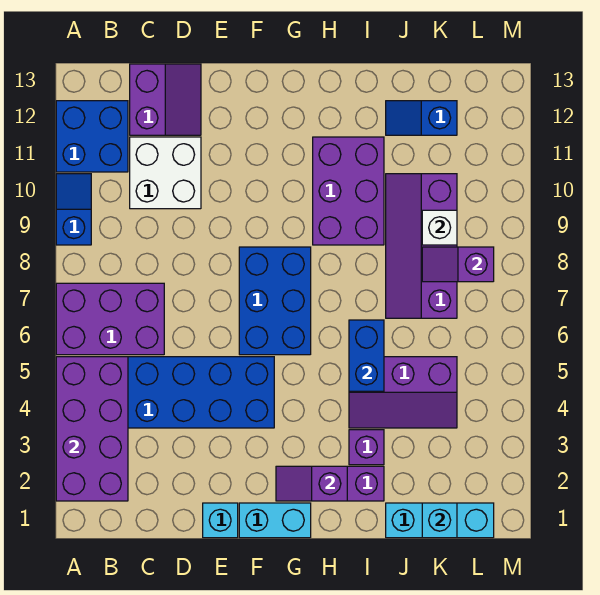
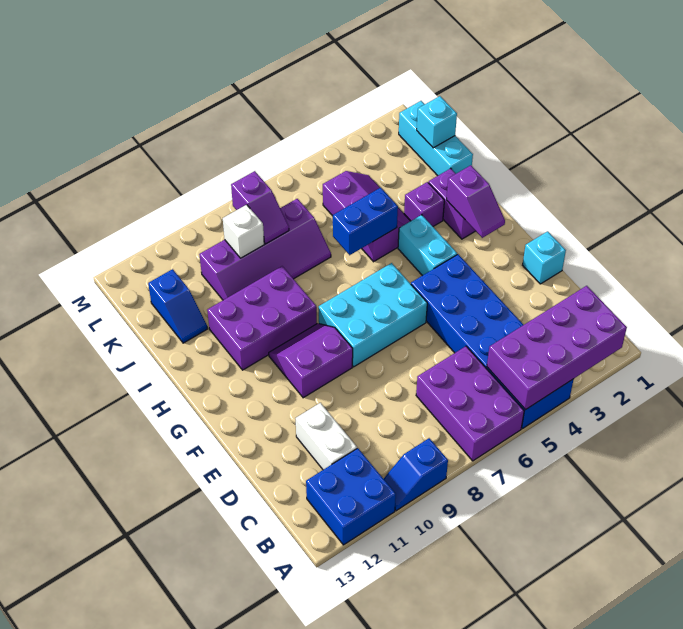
white brick C10:D11 level 1 -> white brick C11:D11 level 1
purple slope C12:D13 level 1 top C -> purple slope F9:G10 level 1 top F
cyan brick F1:G1 level 1 -> cyan brick G4:H4 level 1
blue brick F6:G8 level 1 -> cyan brick F6:G8 level 1

